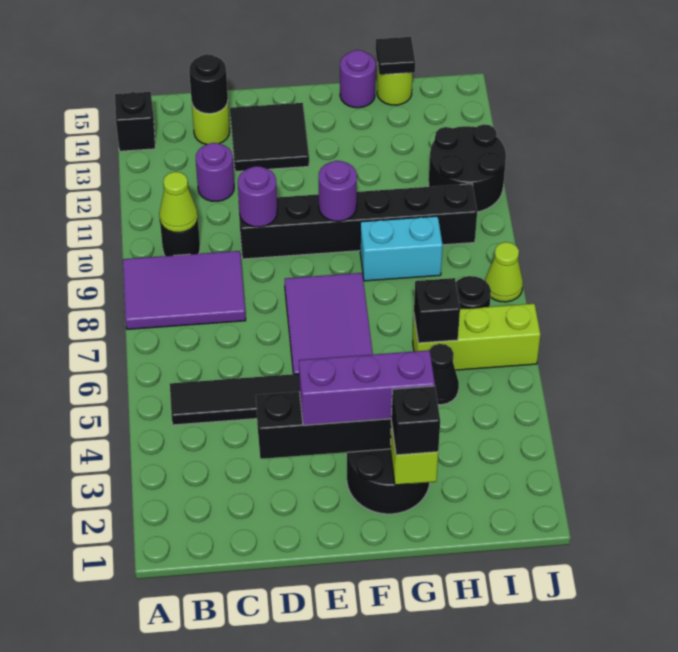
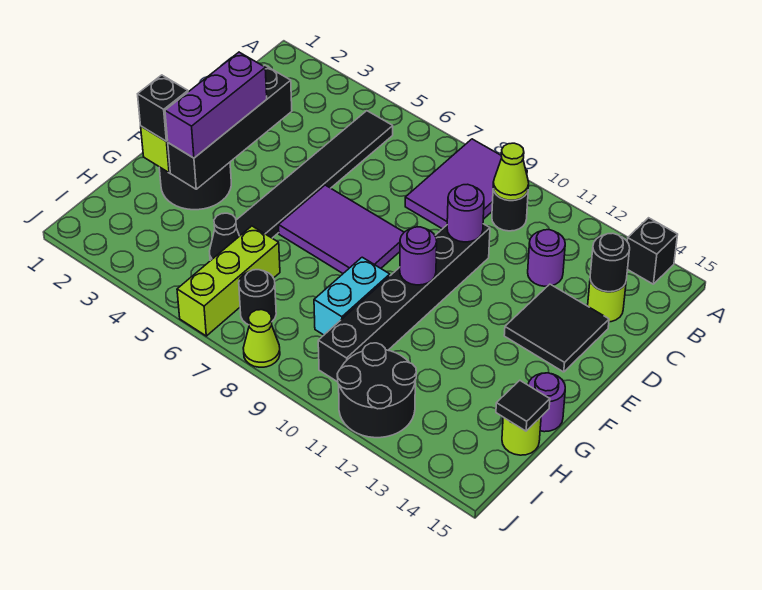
black brick H6 level 2 -> none

